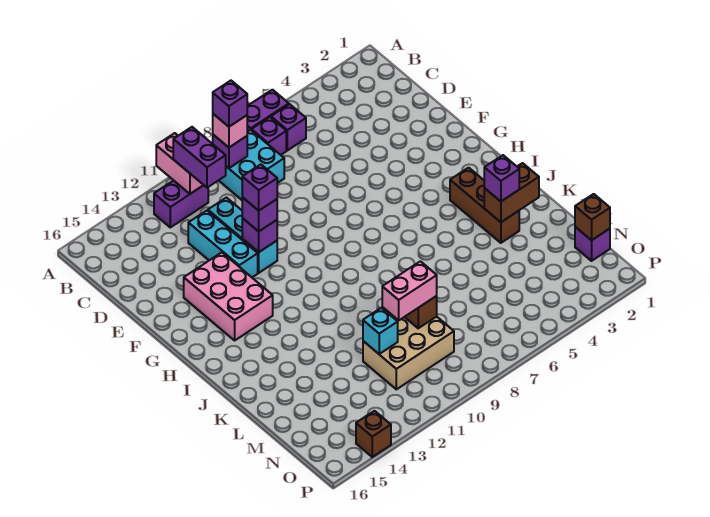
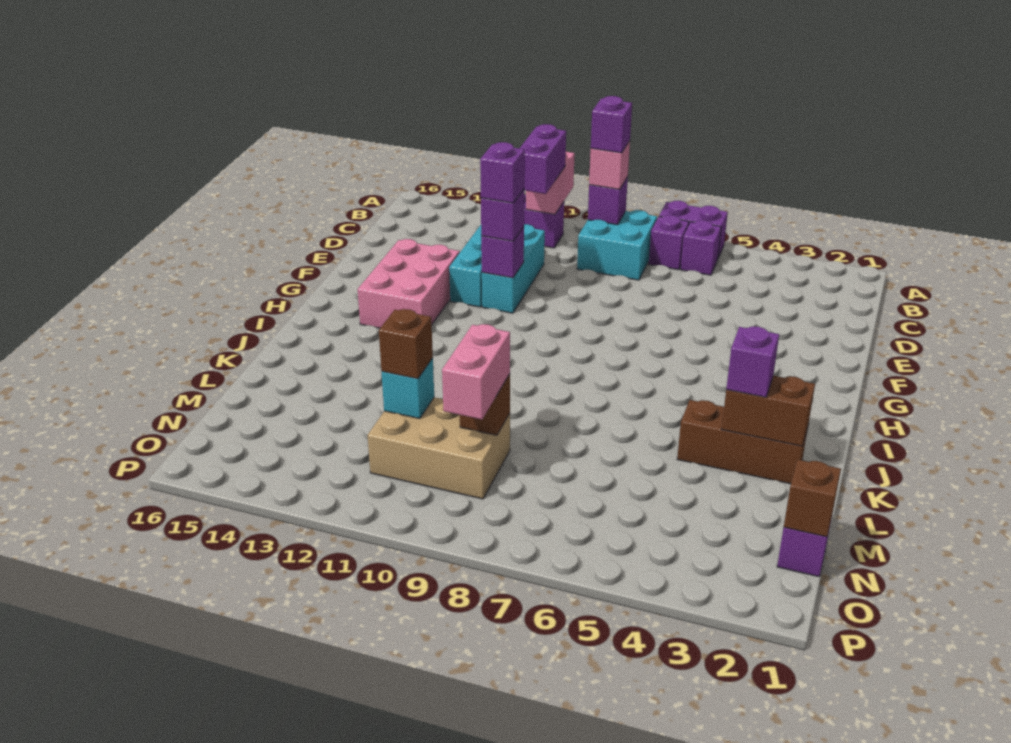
brown brick I3:K3 level 1 -> brown brick K2:K4 level 1
pink brick M9:M10 level 3 -> pink brick M9:N9 level 3
brown brick P14 level 1 -> brown brick M11 level 3

